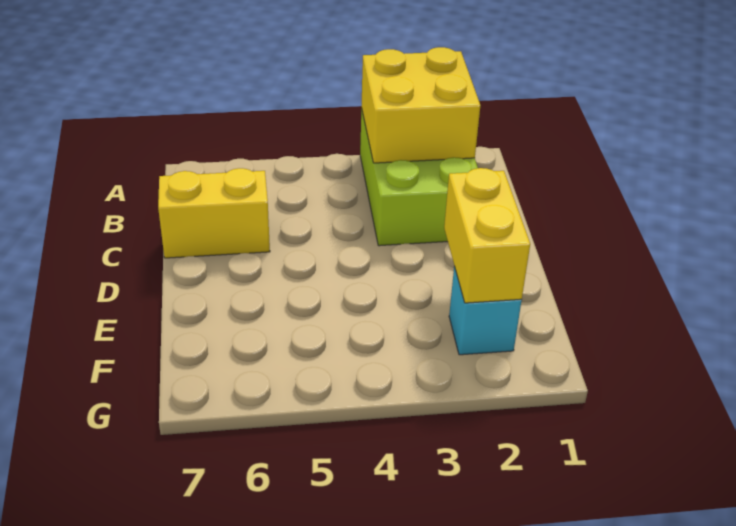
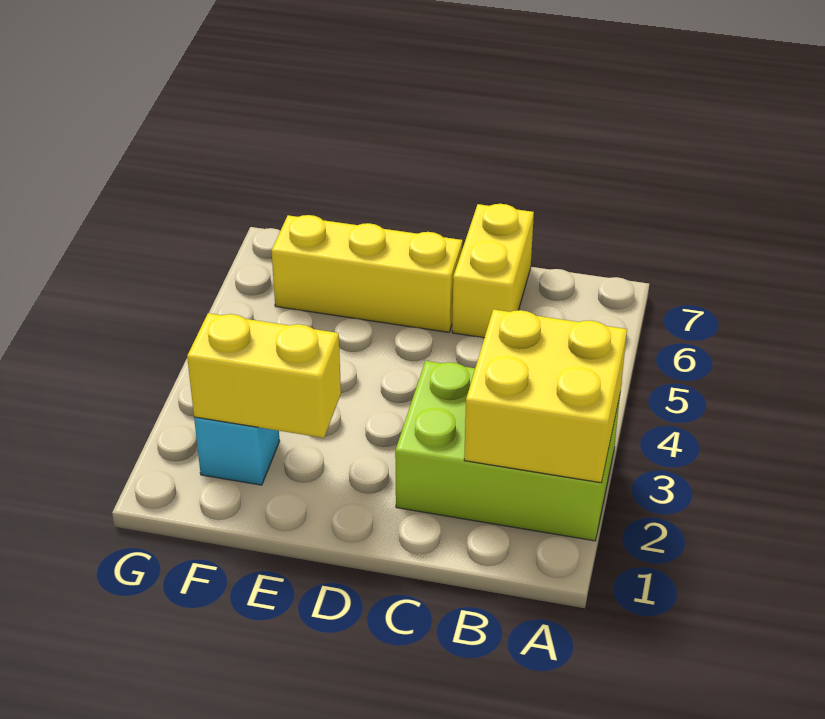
none -> yellow brick D6:F6 level 1

